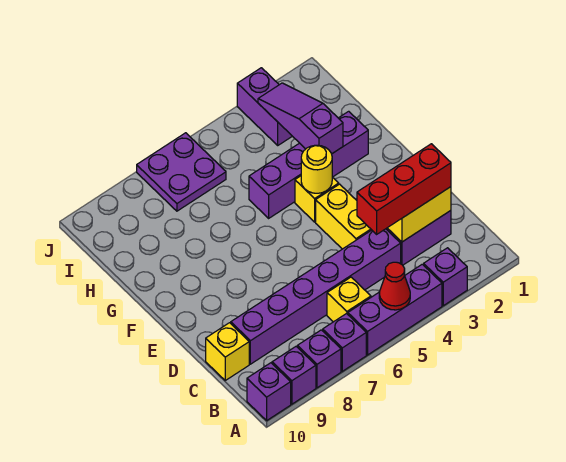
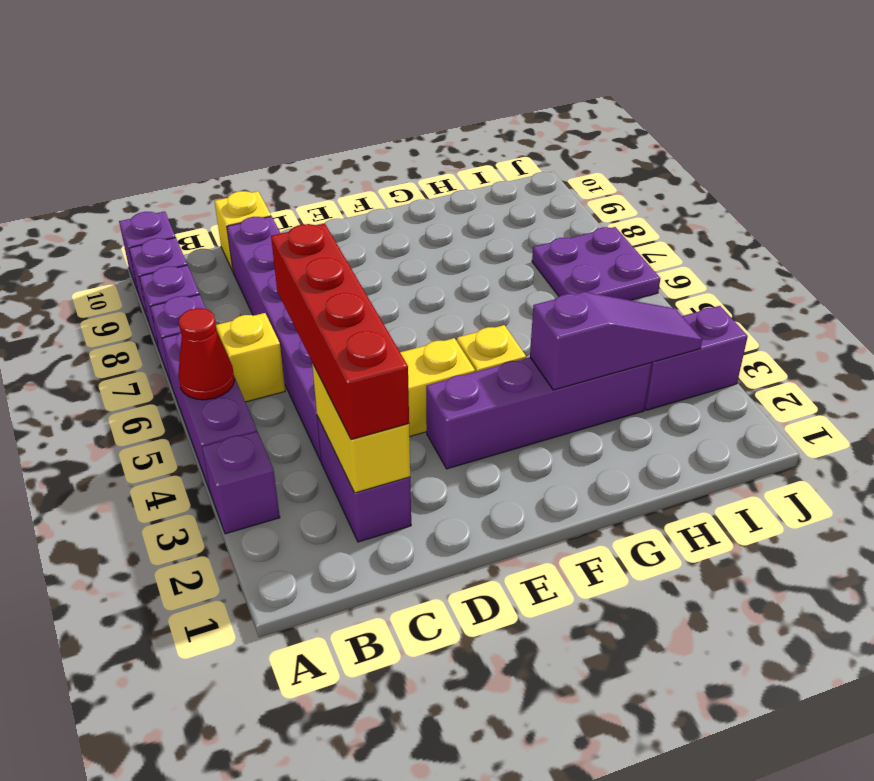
red brick C2:C4 level 3 -> red brick C2:C5 level 3
yellow round brick F4 level 2 -> none
purple brick G2:G5 level 1 -> purple brick E3:H3 level 1

